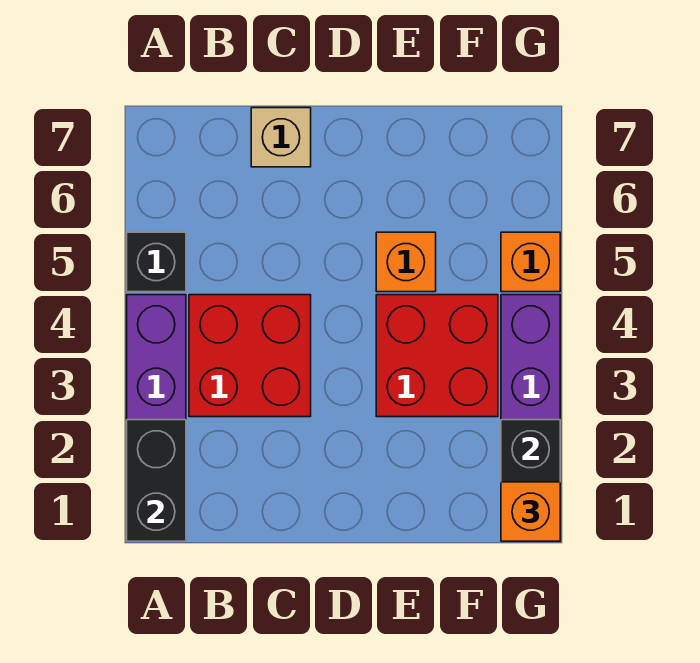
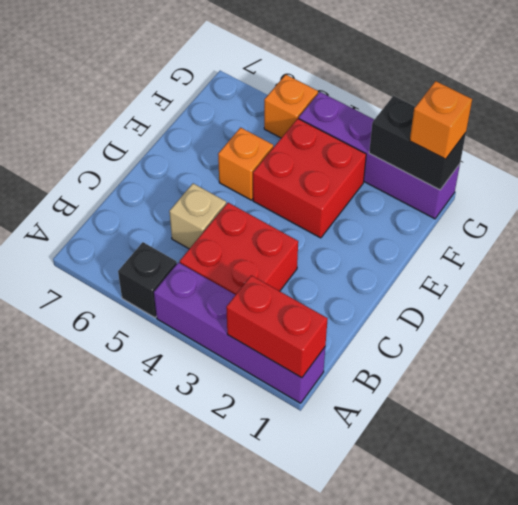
black brick A1:A2 level 2 -> red brick A1:A2 level 2
tan brick C7 level 1 -> tan brick C5 level 1

